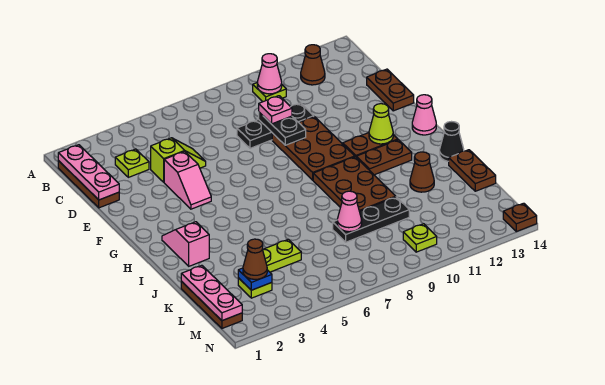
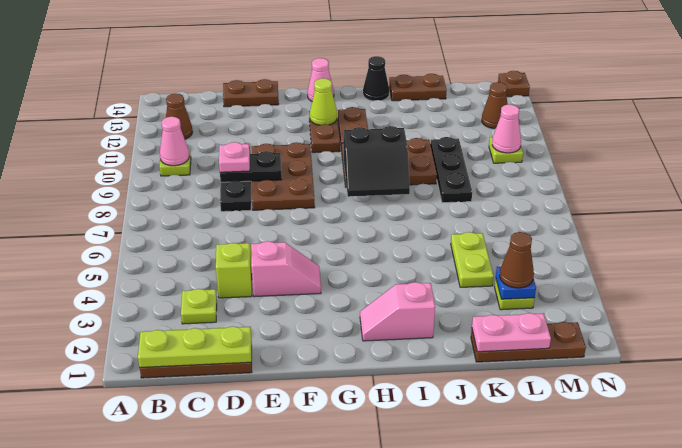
pink plate B1:D1 level 2 -> lime plate B1:D1 level 2
brown plate E9:G10 level 1 -> brown plate E8:F10 level 1
none -> black slope H8:I9 level 2 top 9
brown cone J12 level 1 -> brown cone M12 level 1
pink plate K1:M1 level 2 -> pink plate K1:L1 level 2
pink cone K8 level 2 -> pink cone M10 level 2

